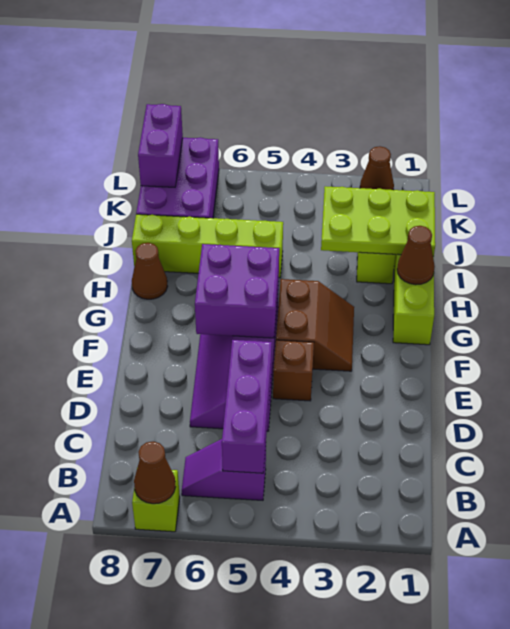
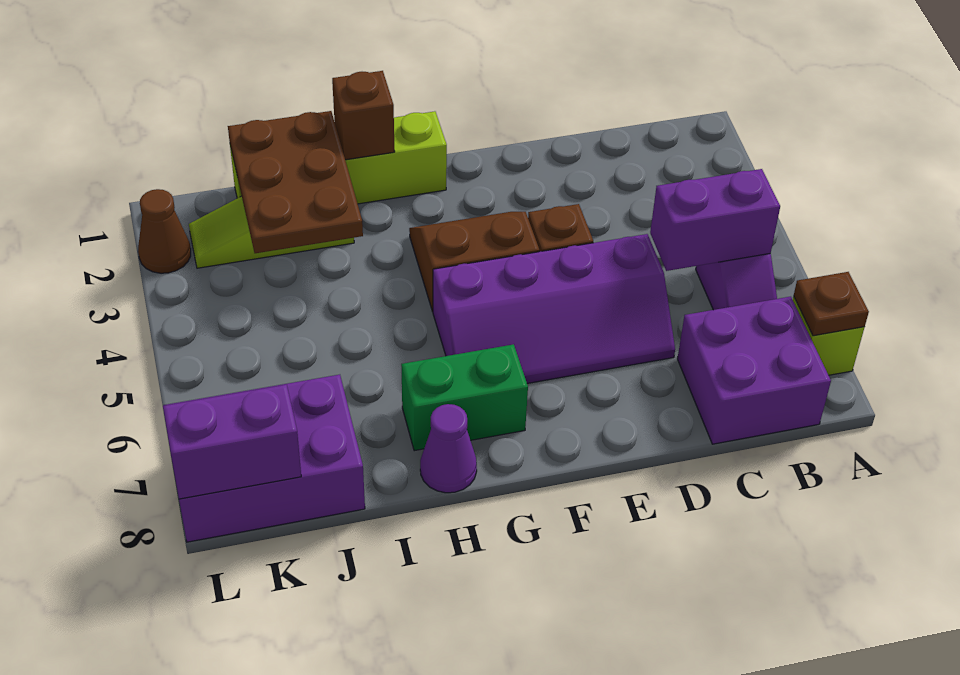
brown cone A7 level 2 -> brown plate A7 level 2
purple brick B5:D5 level 2 -> purple brick B5:C5 level 2
purple brick F5:G6 level 2 -> purple brick B7:C8 level 1
none -> green brick G7:H7 level 1
brown cone H1 level 2 -> brown brick H1 level 2
brown cone H8 level 1 -> purple cone H8 level 1
lime plate I1:J3 level 2 -> brown plate I1:J3 level 2
lime brick I5:I8 level 1 -> none

